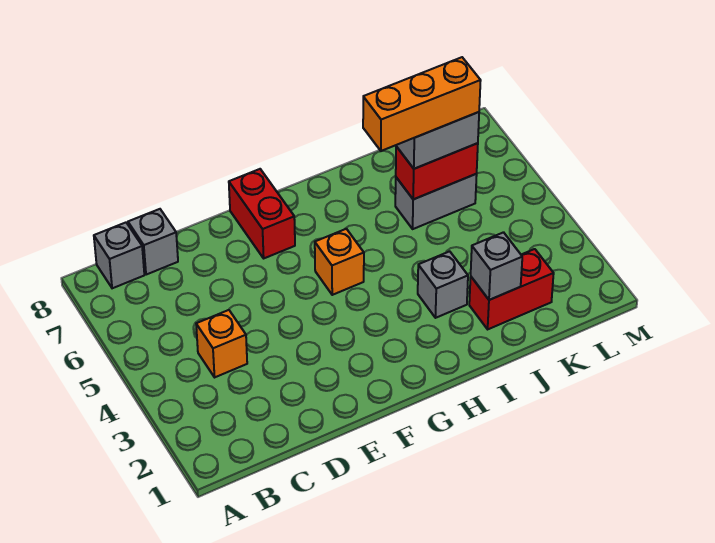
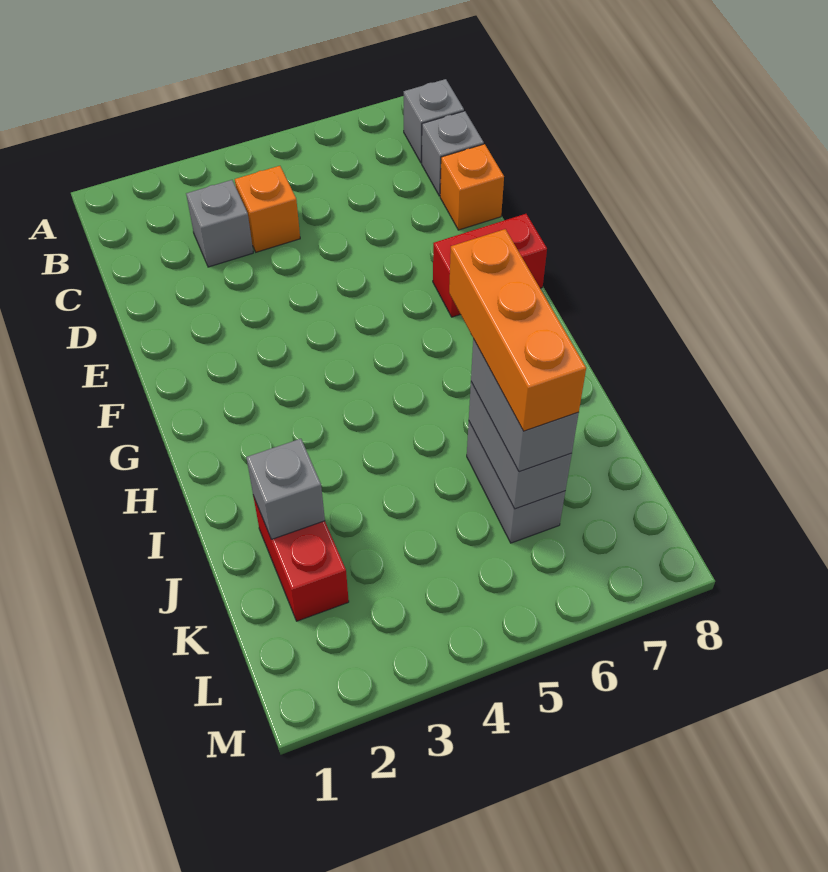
orange brick G5 level 1 -> orange brick D8 level 1
grey brick I3 level 1 -> grey brick C3 level 1
red brick J6:K6 level 2 -> grey brick J6:K6 level 2

